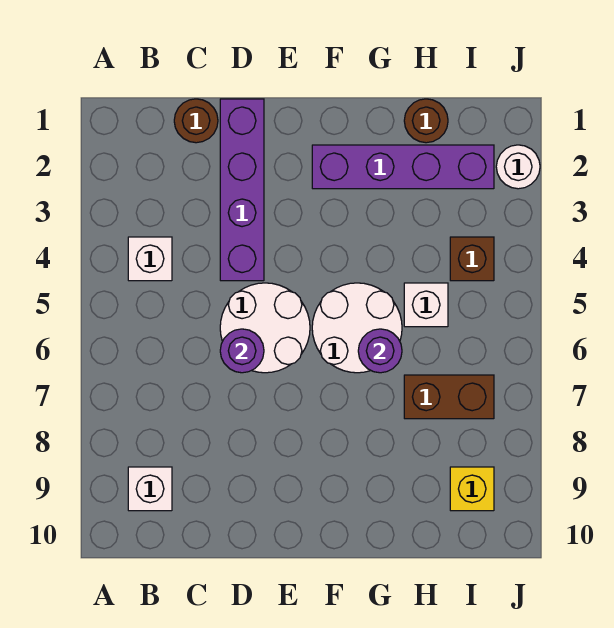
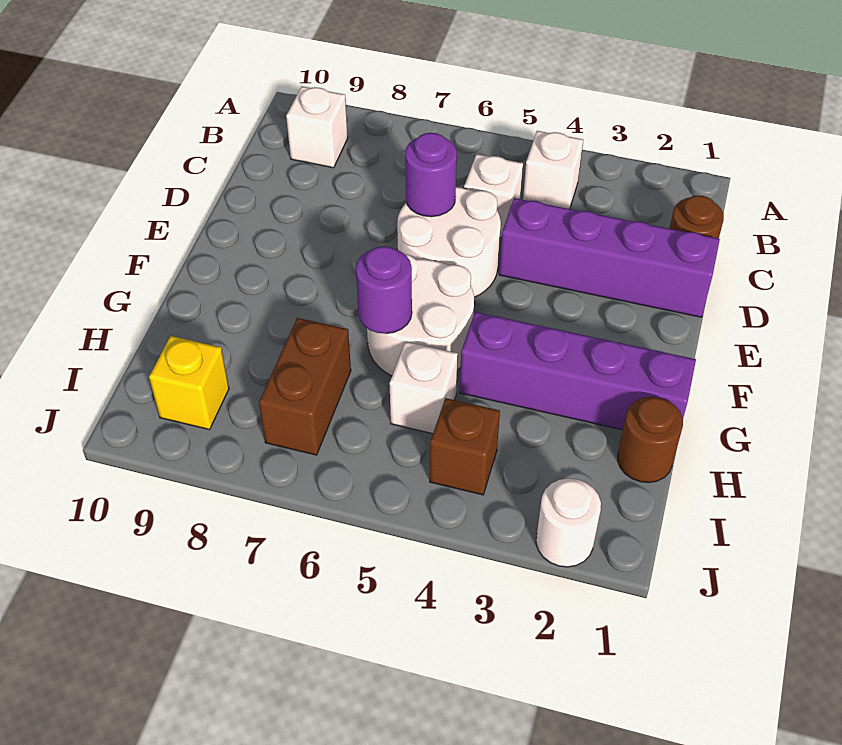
none -> white brick C5 level 1
purple brick F2:I2 level 1 -> purple brick G1:G4 level 1

